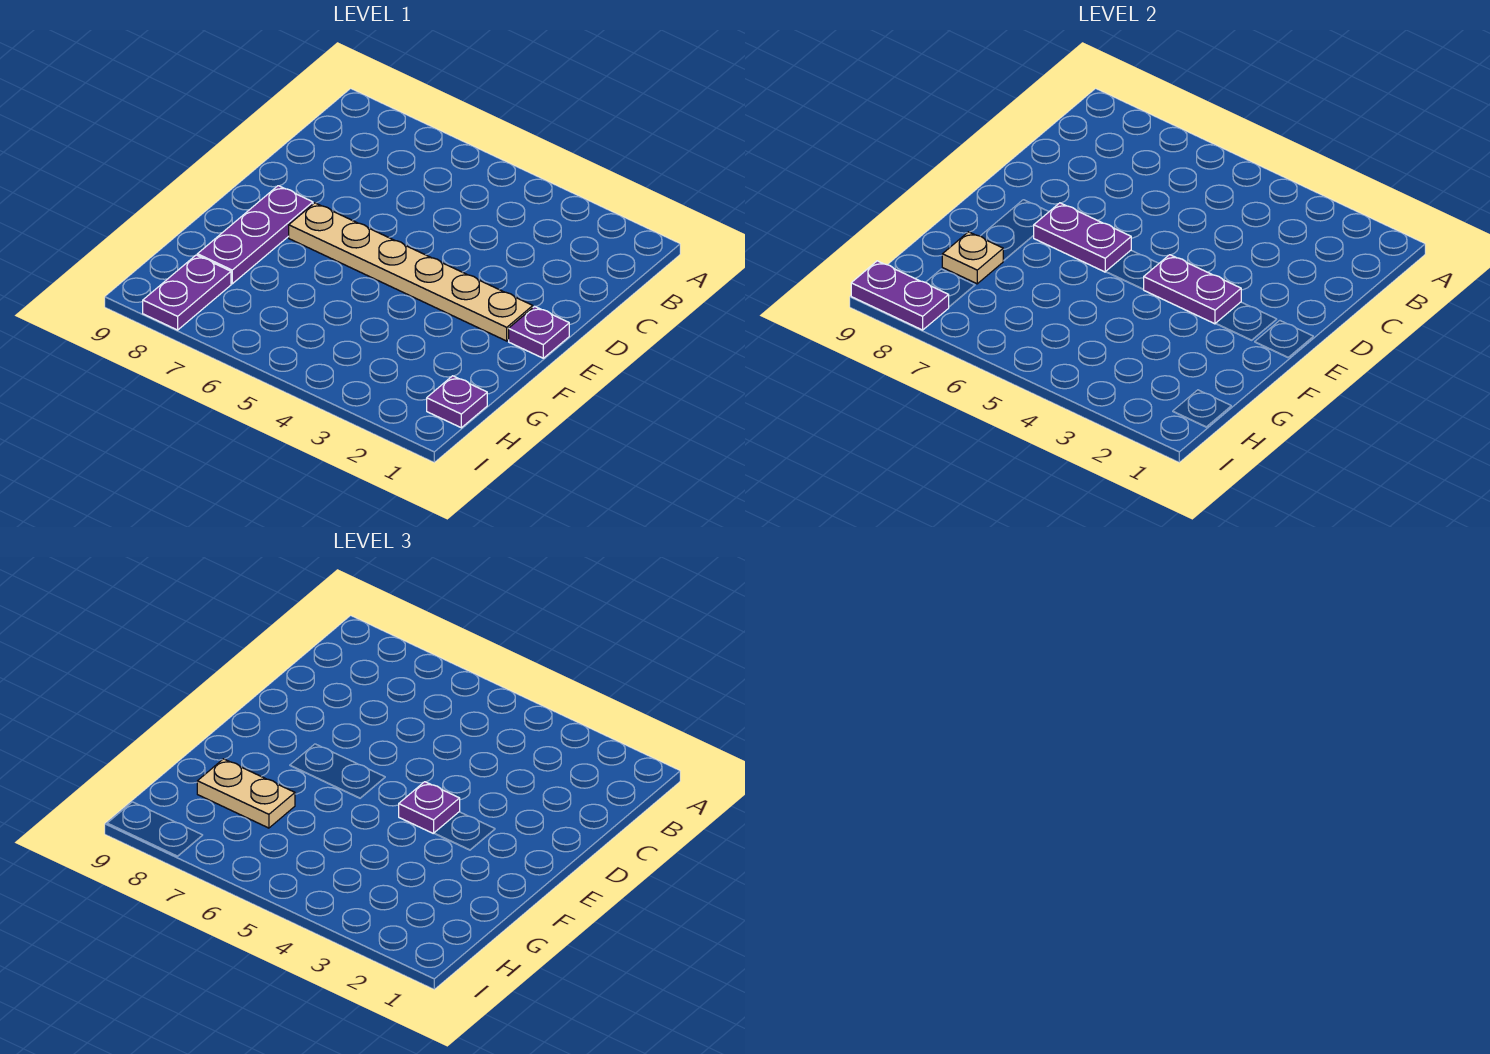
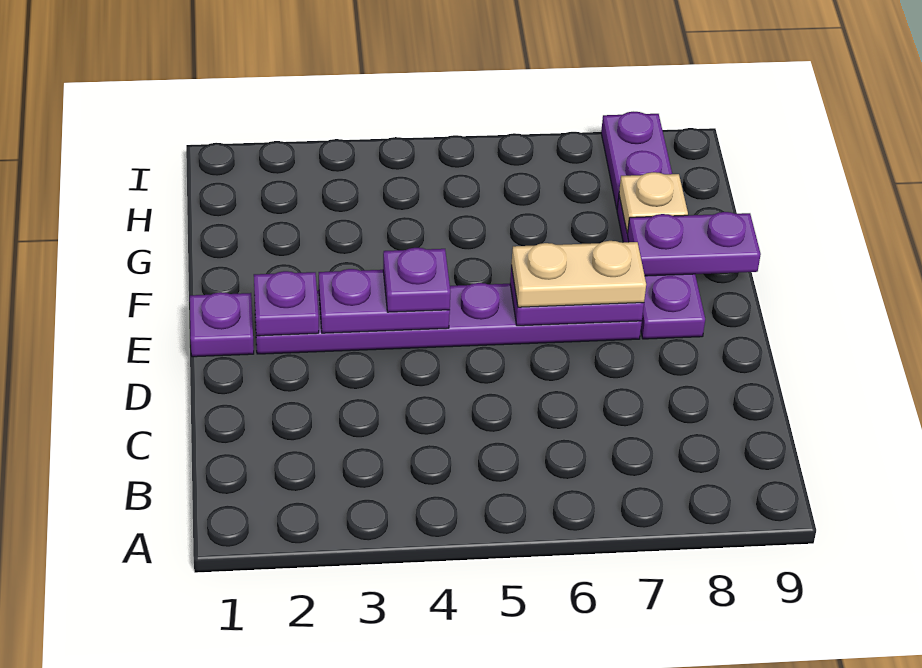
tan plate E2:E7 level 1 -> purple plate E2:E7 level 1
tan plate G7:G8 level 3 -> tan plate E6:E7 level 3
purple plate H1 level 1 -> purple plate E2 level 2
purple plate I8:I9 level 2 -> purple plate F8:F9 level 2

